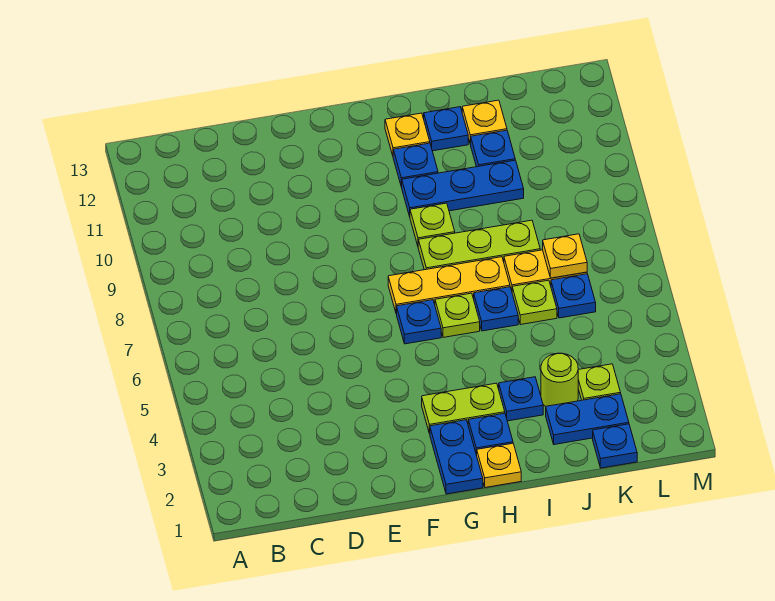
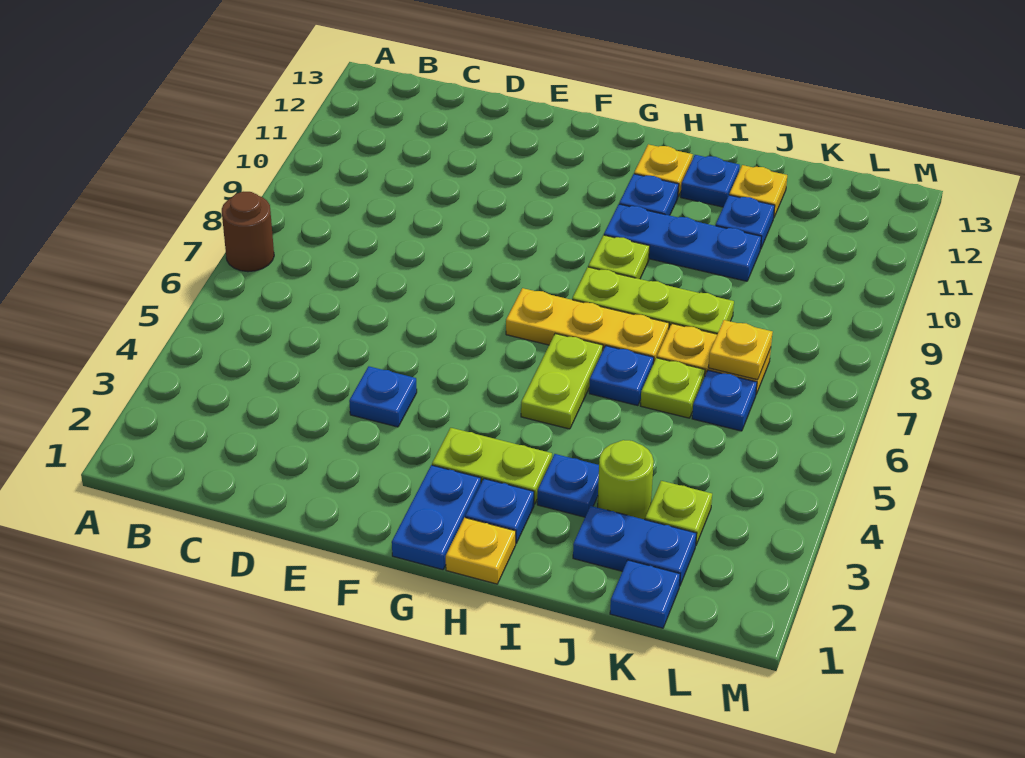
none -> brown round brick A7 level 1
blue plate G6 level 1 -> blue plate E4 level 1
lime plate H6 level 1 -> lime plate H5:H6 level 1

